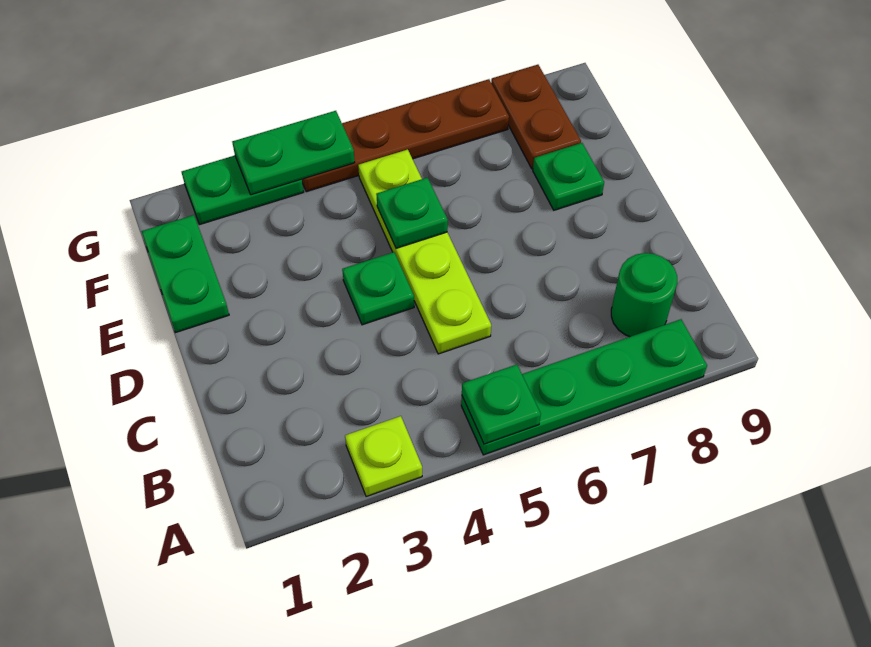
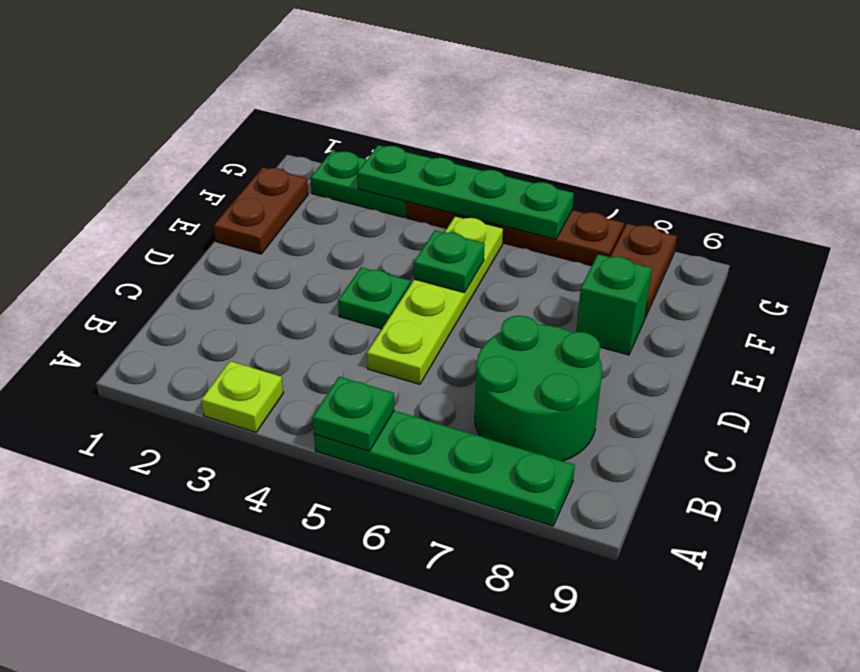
green round brick B8 level 1 -> green round brick B7:C8 level 1
green plate E1:F1 level 1 -> brown plate E1:F1 level 1
green plate E8 level 1 -> green brick E8 level 1
green plate G3:G4 level 2 -> green plate G3:G6 level 2

